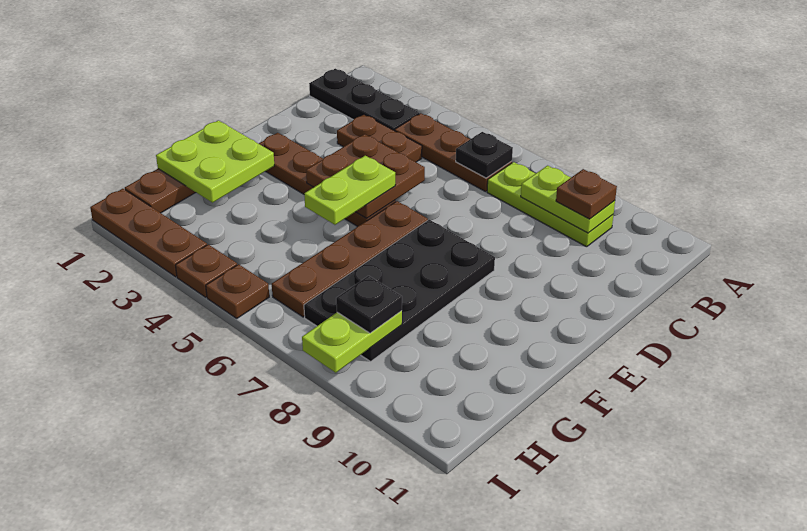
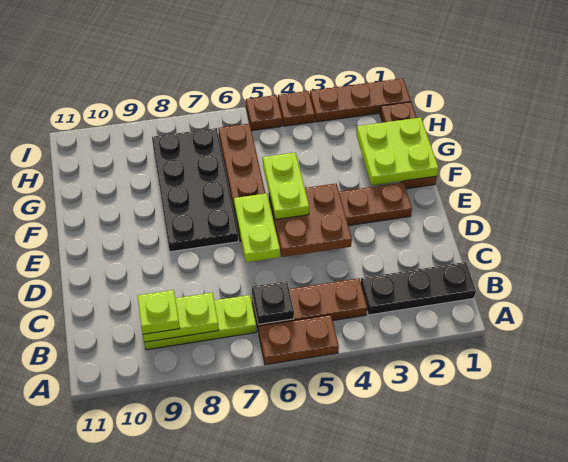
brown plate B9 level 3 -> lime plate B9 level 3
brown plate C3:C4 level 1 -> brown plate A5:A6 level 1
lime plate H8:I8 level 2 -> lime plate D6:E6 level 2
black plate H8 level 3 -> none

